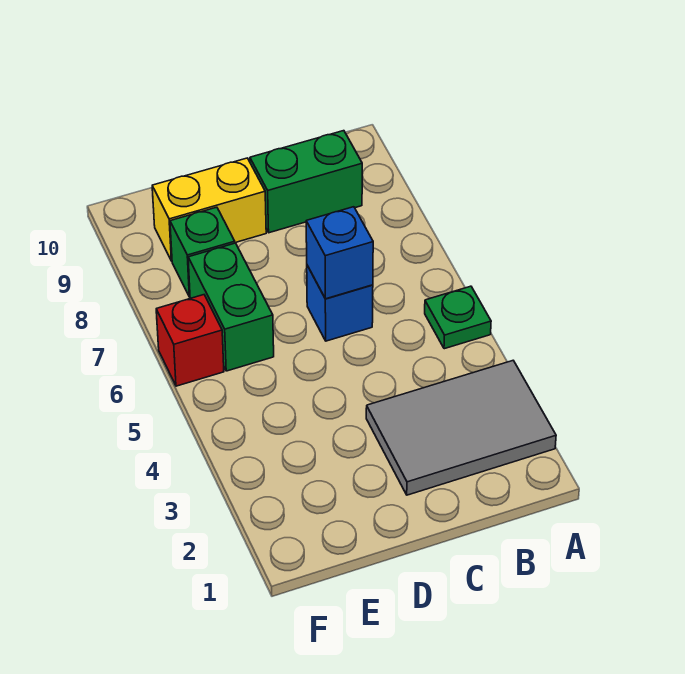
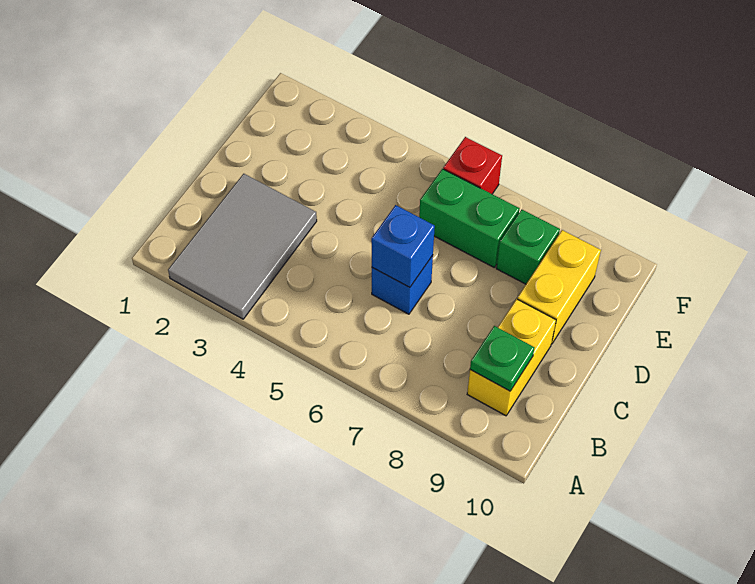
green plate A5 level 1 -> green plate B9 level 2
green brick B9:C9 level 1 -> yellow brick B9:C9 level 1

